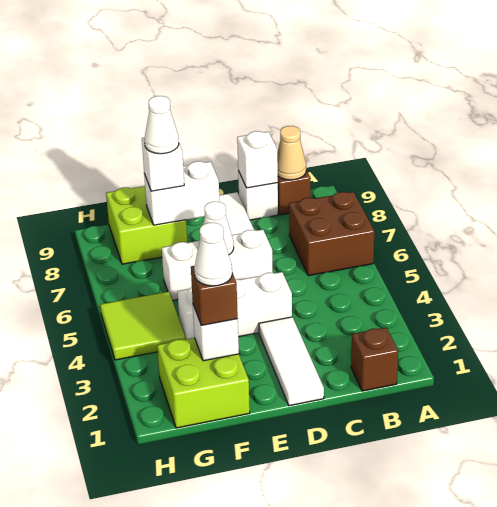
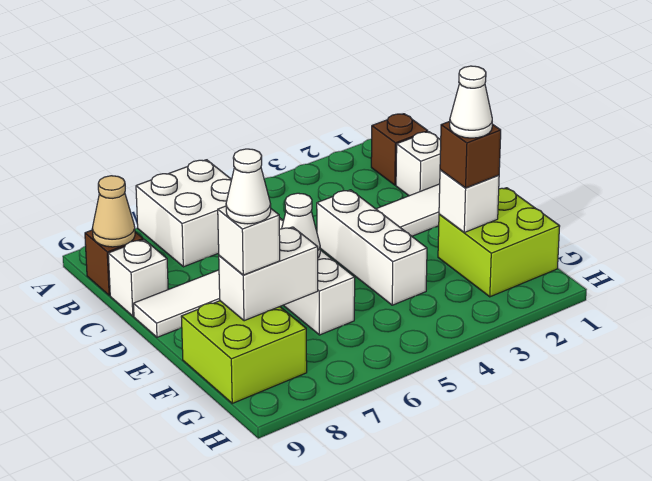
brown brick A6:B7 level 1 -> white brick A6:B7 level 1
white brick C9 level 2 -> white brick C1 level 1
white brick E8:F8 level 2 -> white brick F7:F8 level 2
lime tile G4:H5 level 1 -> none

